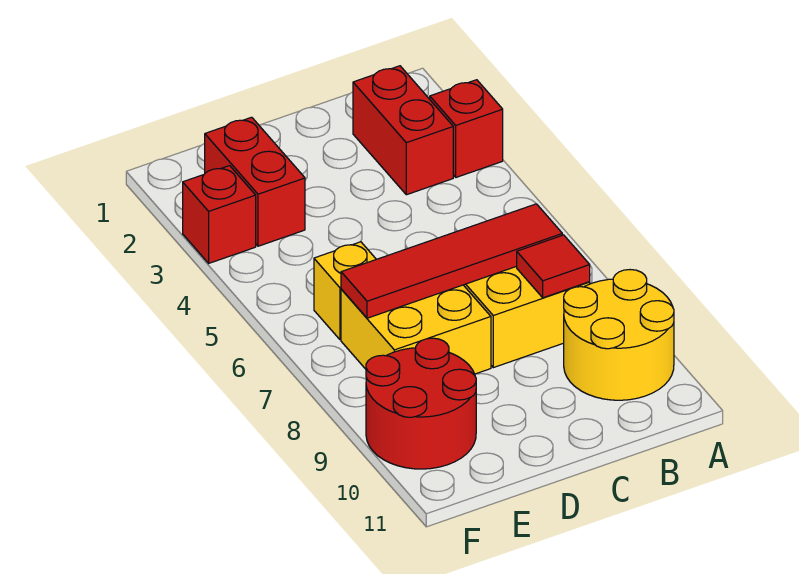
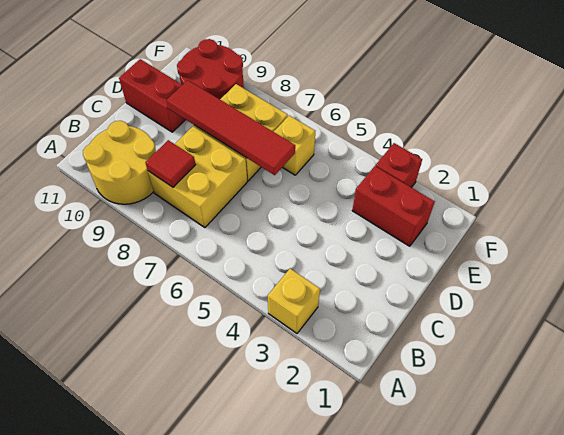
red brick A3 level 1 -> yellow brick A3 level 1
red brick B2:B3 level 1 -> red brick D10:D11 level 1
red tile B7:E7 level 2 -> red tile D6:D9 level 2

